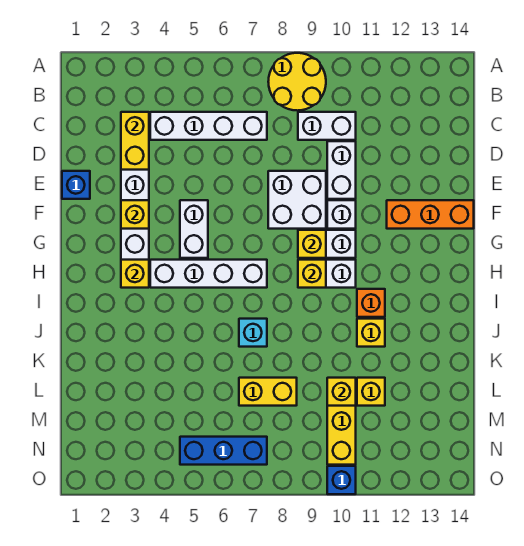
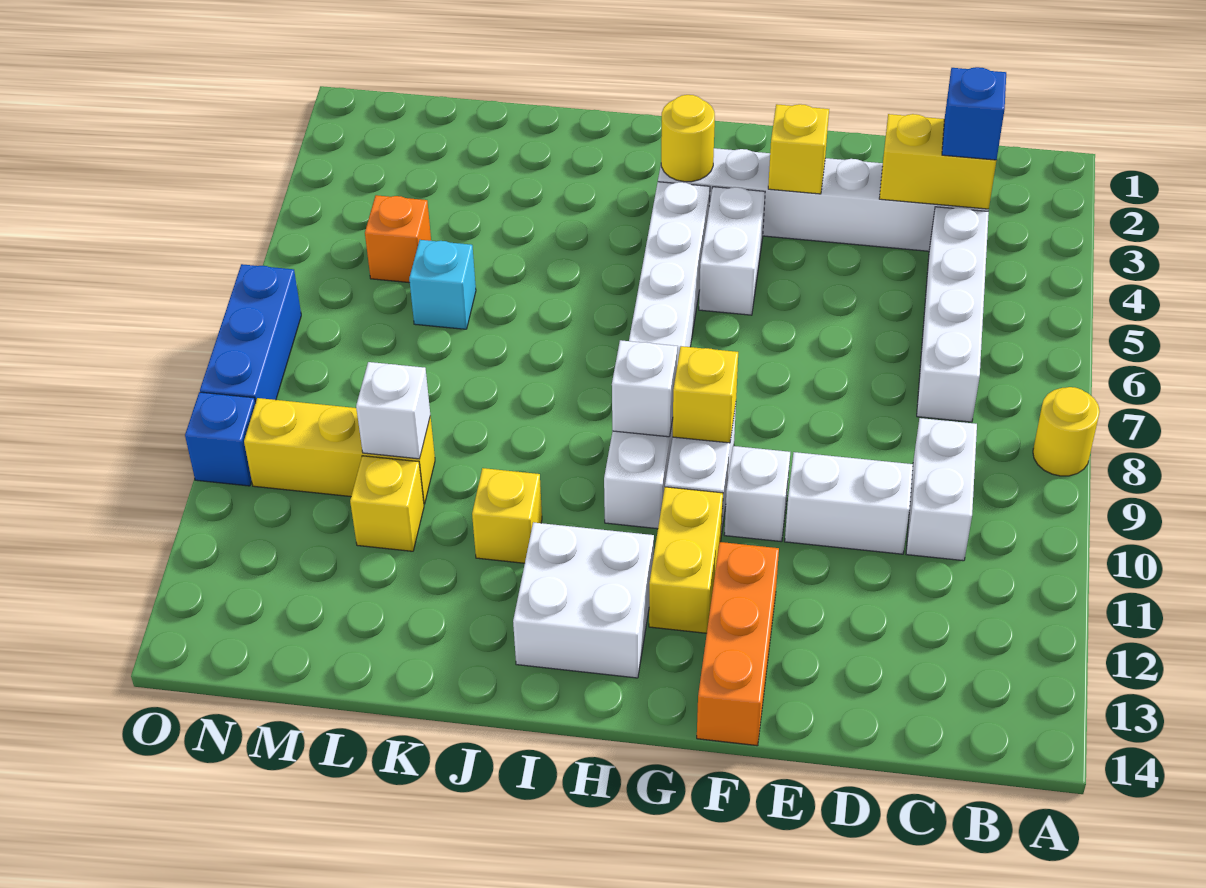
yellow round brick A8:B9 level 1 -> yellow round brick A8 level 1
blue brick E1 level 1 -> blue brick C3 level 3
white brick E8:F9 level 1 -> white brick H12:I13 level 1
white brick F5:G5 level 1 -> white brick G4:G5 level 1
yellow brick H3 level 2 -> yellow round brick H3 level 2
yellow brick H9 level 2 -> white brick H9 level 2
orange brick I11 level 1 -> orange brick M5 level 1
cyan brick J7 level 1 -> cyan brick L6 level 1
yellow brick L7:L8 level 1 -> yellow brick G11:G12 level 1
yellow brick L10 level 2 -> white brick L10 level 2
blue brick N5:N7 level 1 -> blue brick O7:O9 level 1

